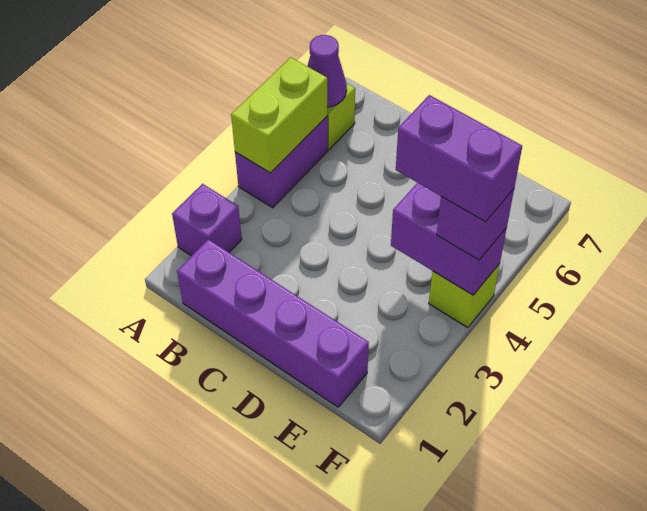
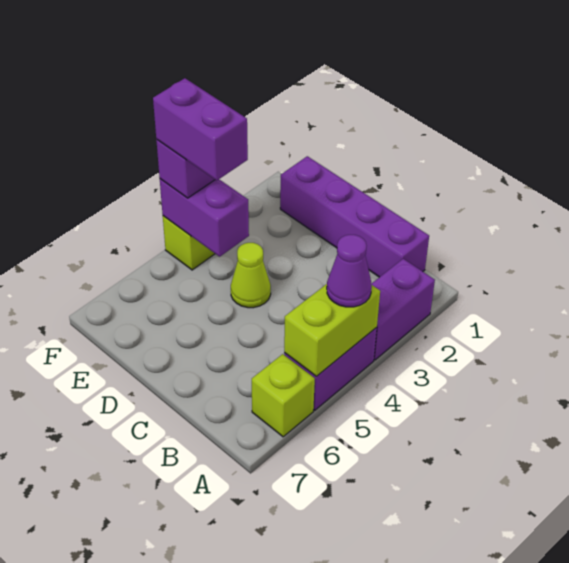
purple brick A2 level 1 -> purple brick A2:A3 level 1
purple cone A6 level 2 -> purple cone A4 level 3
none -> lime cone D4 level 1

